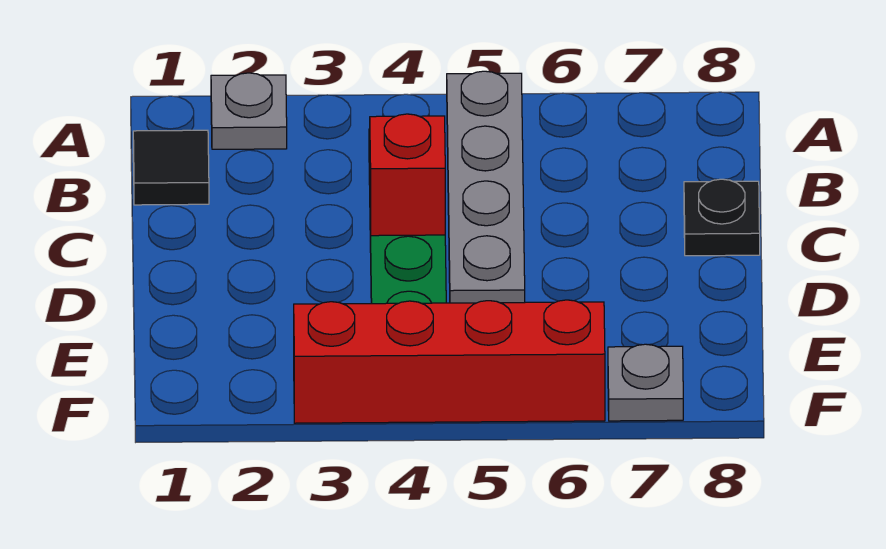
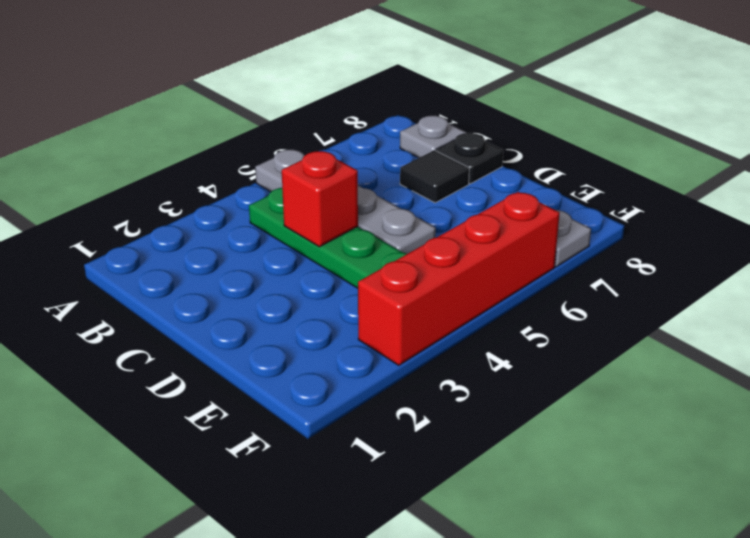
grey plate A2 level 1 -> grey plate B8 level 1
black tile B1 level 1 -> black tile C7 level 1

